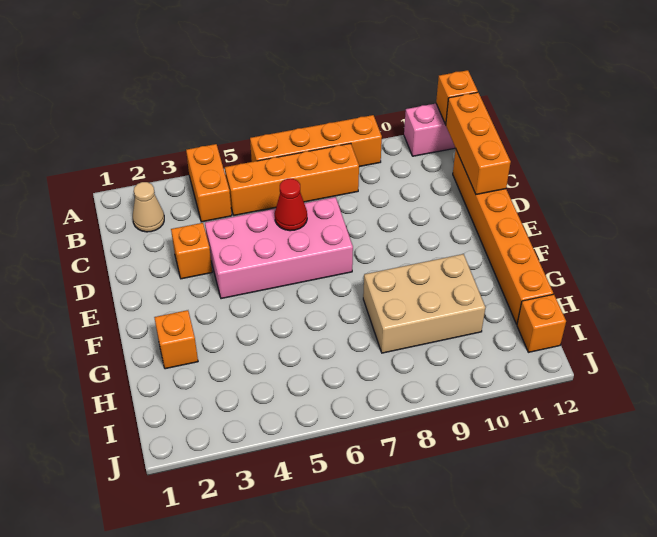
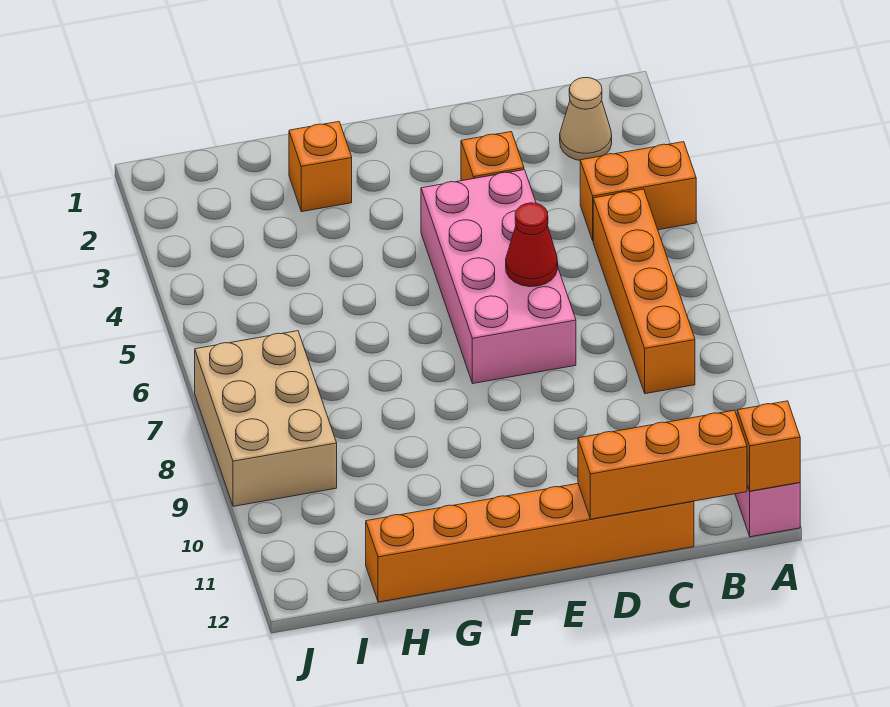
orange brick A6:A9 level 1 -> none
tan brick G8:H10 level 1 -> tan brick I7:J9 level 1
orange brick I12 level 1 -> none

